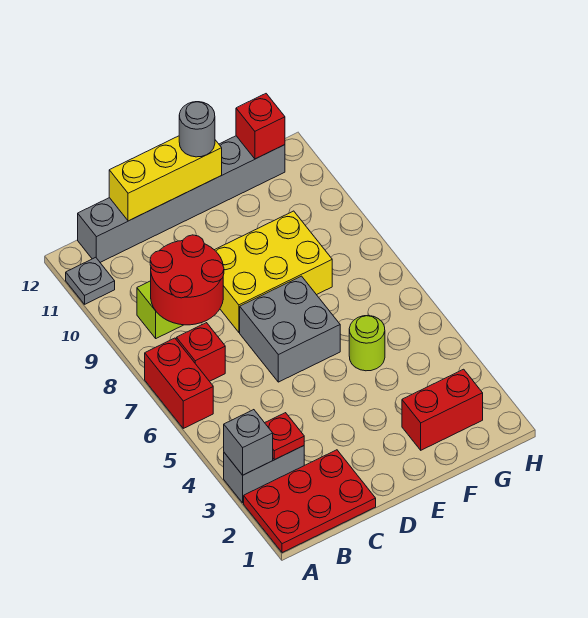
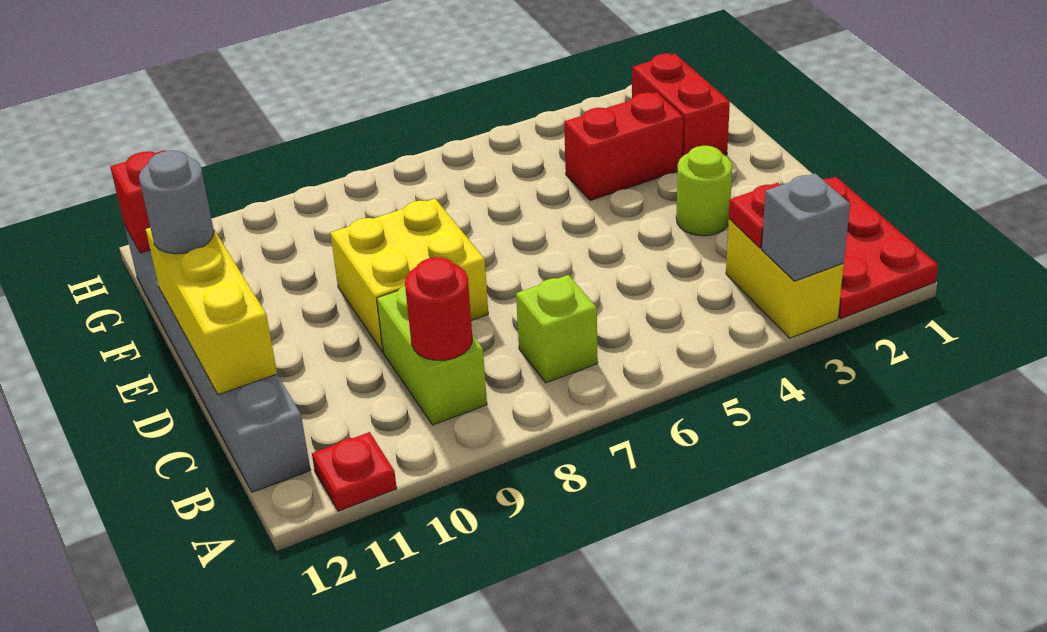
grey brick A3:B3 level 1 -> yellow brick A3:B3 level 1
red brick A6:A7 level 1 -> red brick F3:F4 level 1
grey plate A11 level 1 -> red plate A11 level 1
red brick B7 level 1 -> lime brick B7 level 1
red round brick B8:C9 level 2 -> red round brick B9 level 2
grey brick D6:E7 level 1 -> none
yellow brick D8:F9 level 1 -> yellow brick D8:E9 level 1
lime round brick F5 level 1 -> lime round brick D3 level 1

